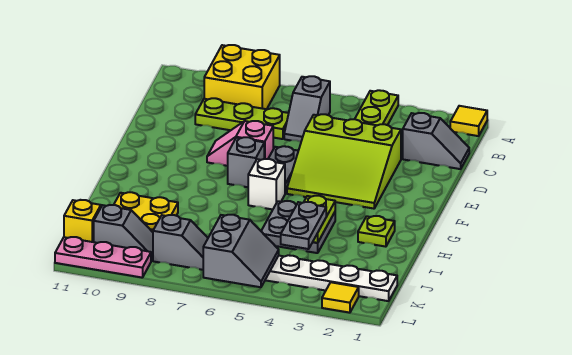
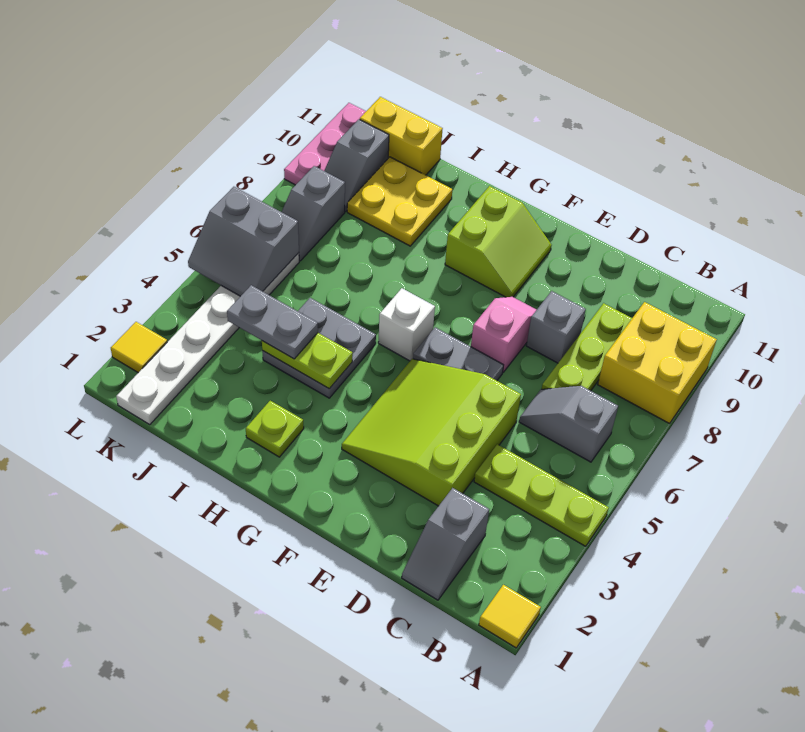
grey brick F7 level 1 -> grey brick D8 level 1
none -> lime slope F9:G10 level 1 top G
yellow brick K11 level 1 -> yellow brick J11:K11 level 1

